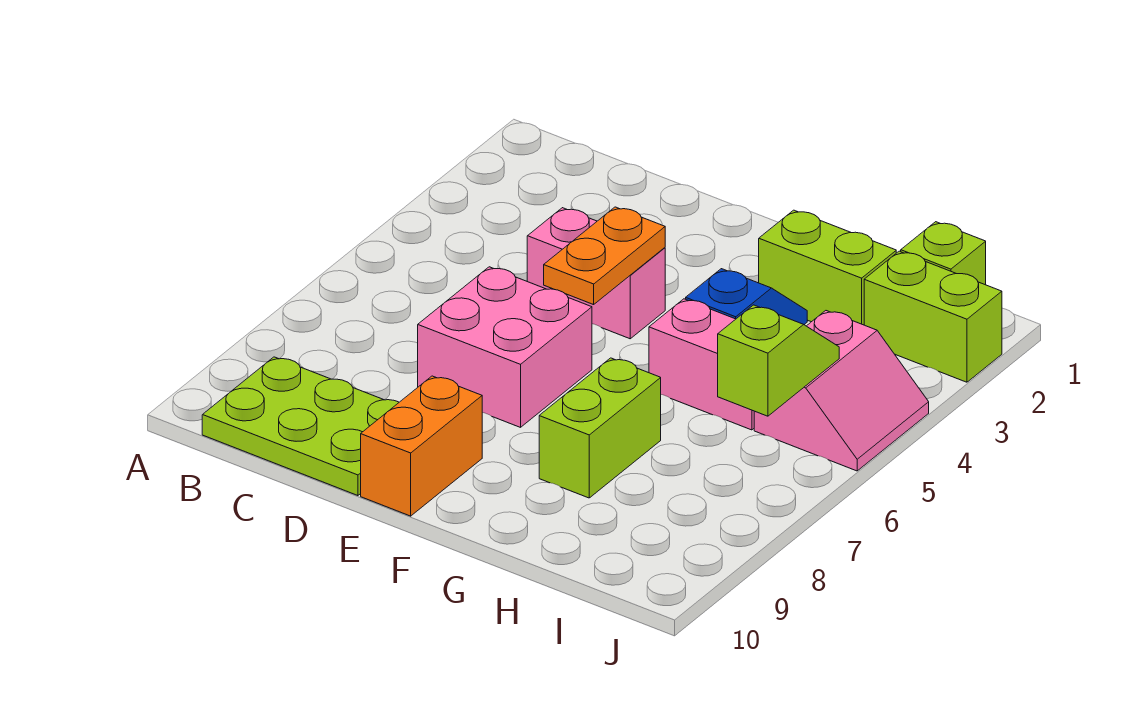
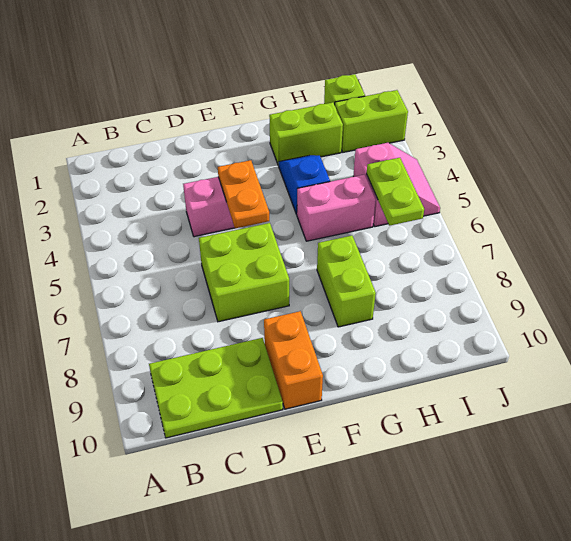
pink brick D6:E7 level 1 -> lime brick D6:E7 level 1
lime slope I5:I6 level 2 top 6 -> lime plate I5:I6 level 2

